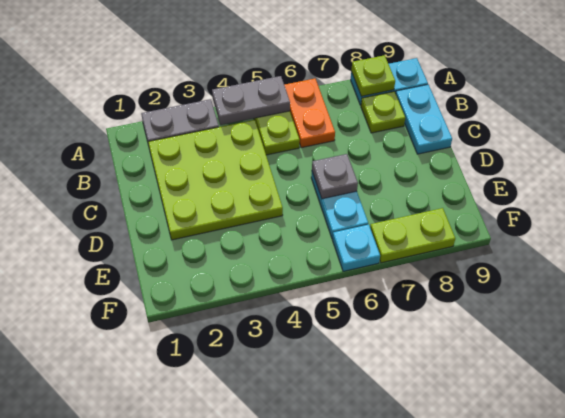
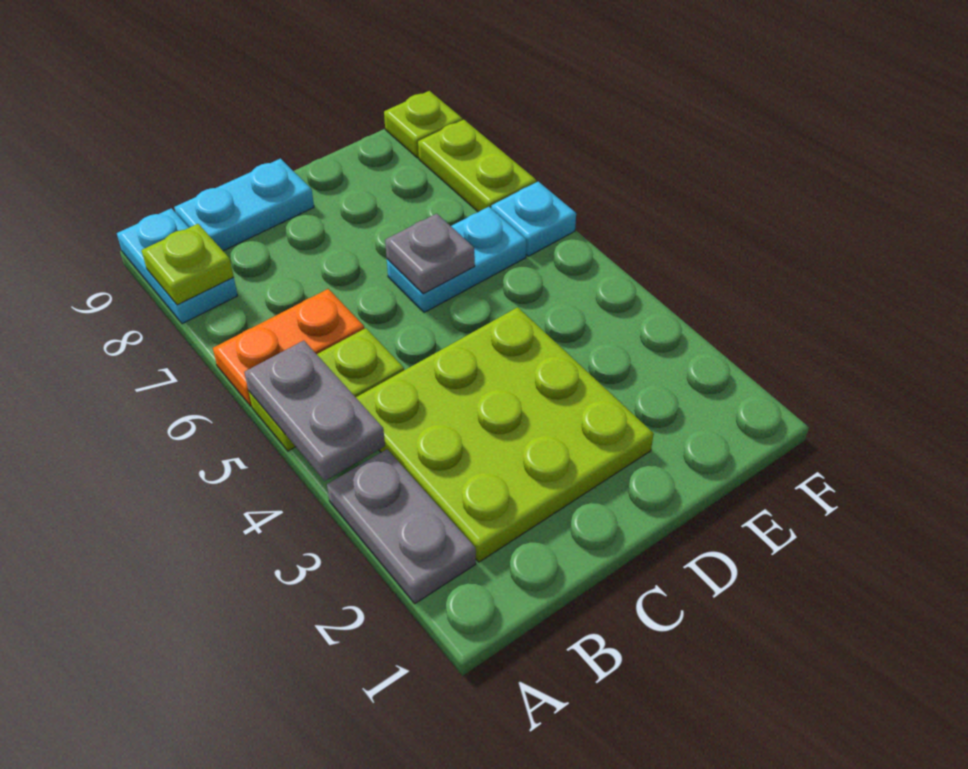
lime plate B8 level 1 -> lime plate F9 level 1

